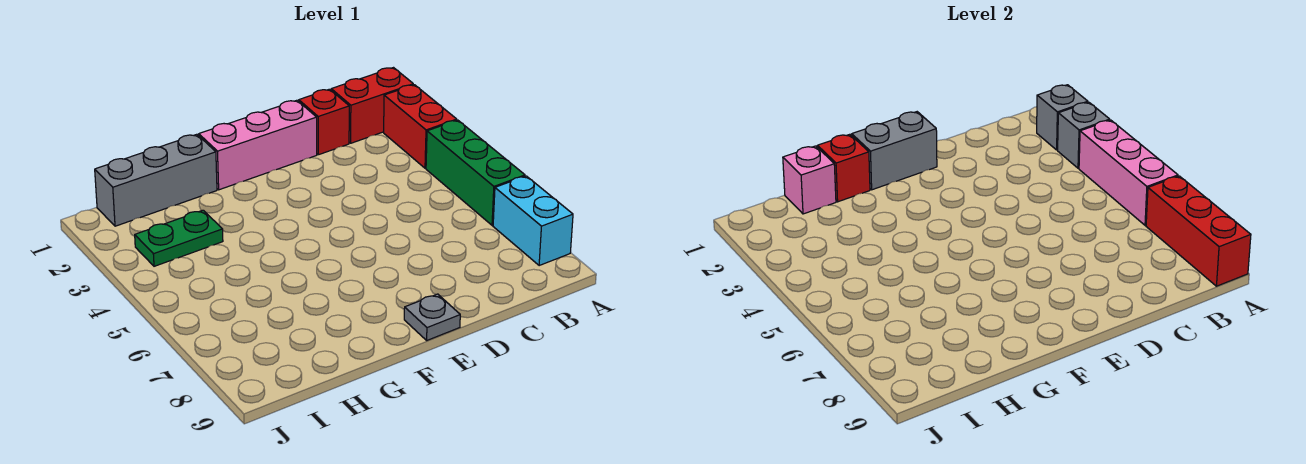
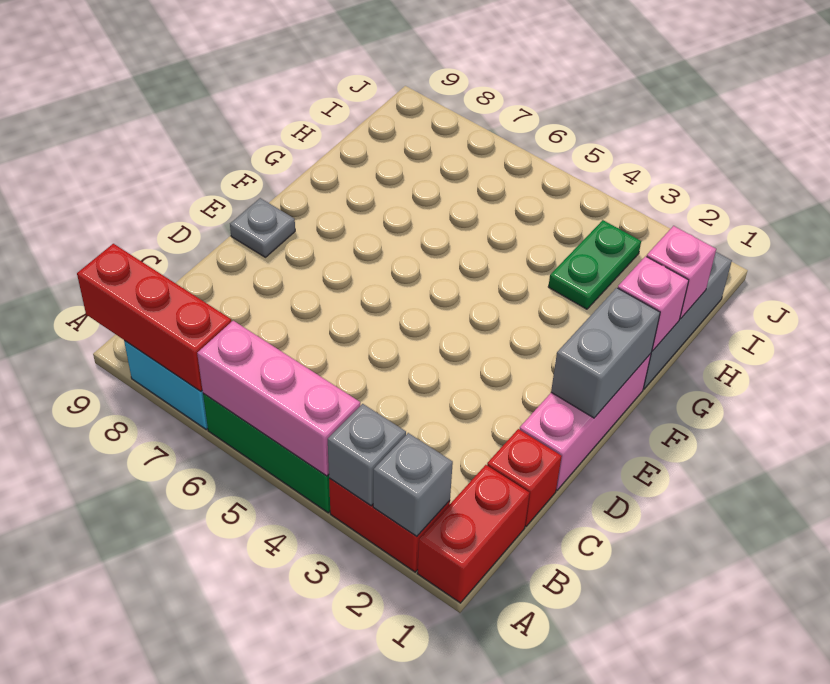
red brick G1 level 2 -> pink brick G1 level 2

